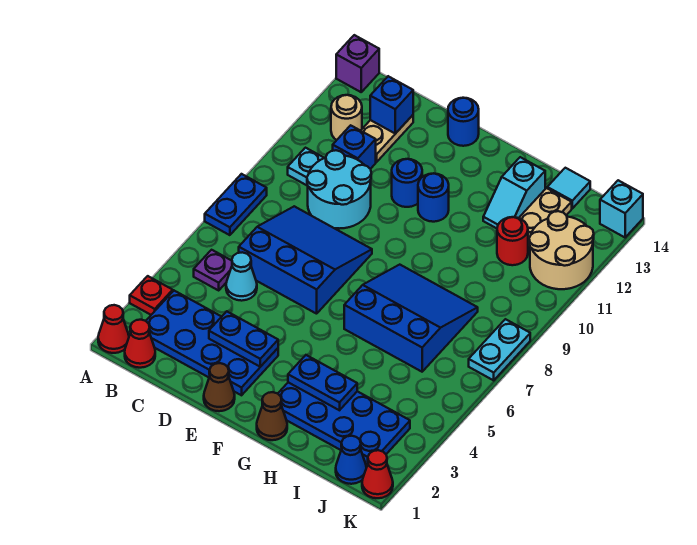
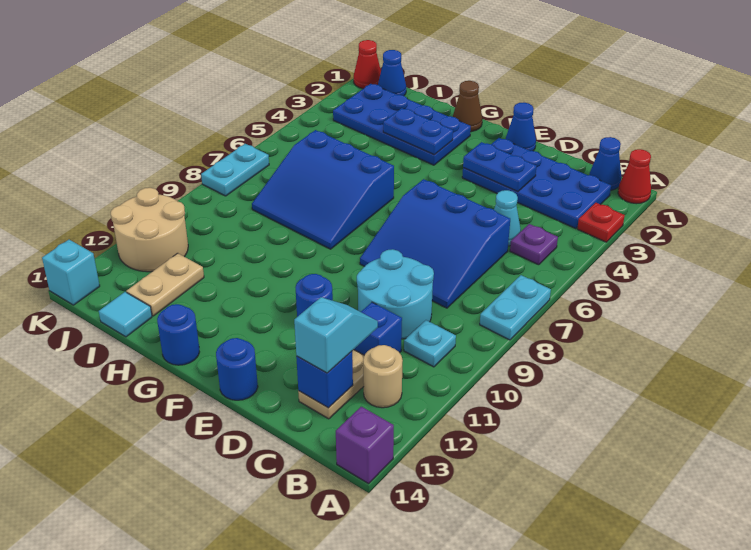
blue plate A7:A8 level 1 -> cyan plate A7:A8 level 1
red cone B1 level 1 -> blue cone B1 level 1
brown cone E1 level 1 -> blue cone E1 level 1
blue round brick F11 level 1 -> blue round brick G14 level 1
cyan slope H12:H13 level 1 top 13 -> cyan slope C12:C13 level 3 top 13
red round brick I11 level 1 -> none

